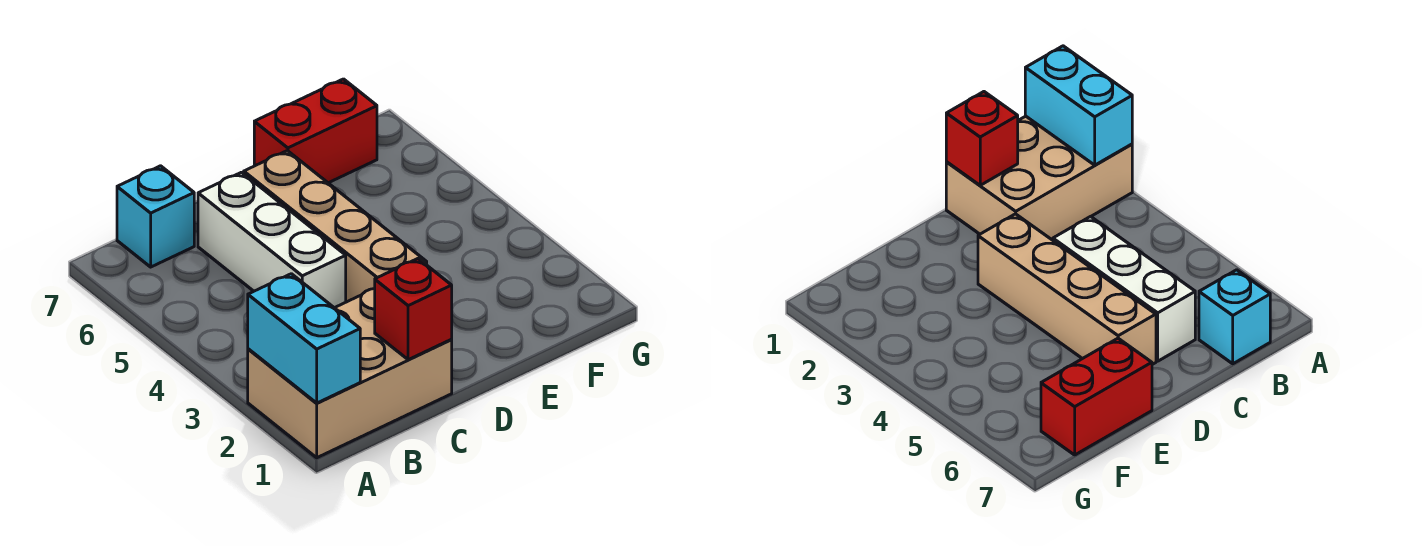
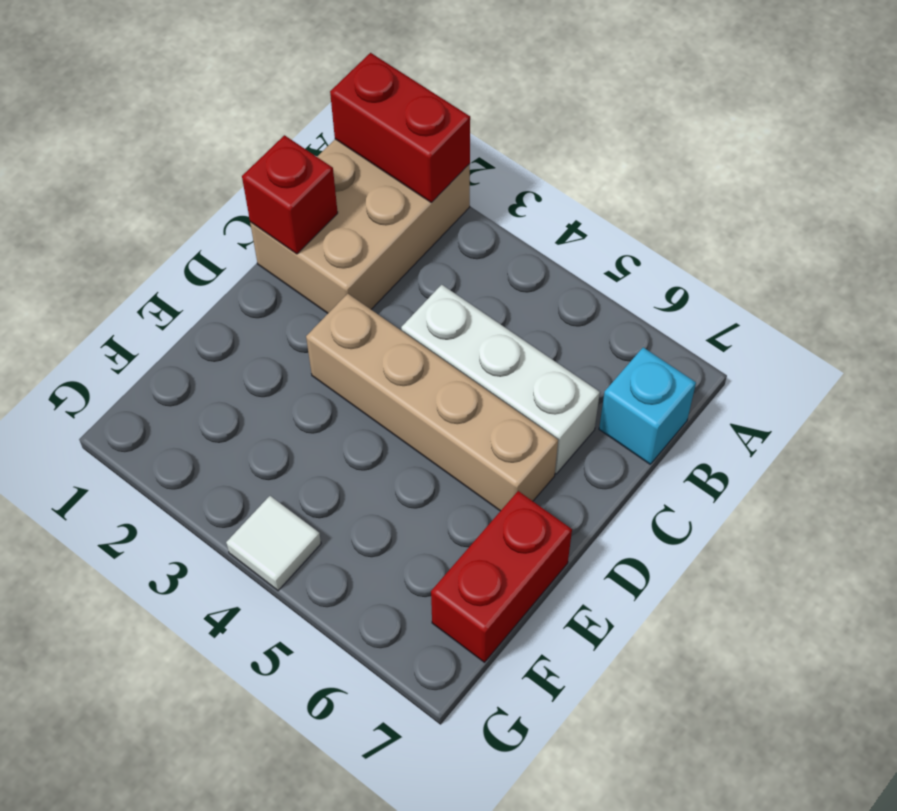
cyan brick A1:A2 level 2 -> red brick A1:A2 level 2
none -> white tile G4 level 1

